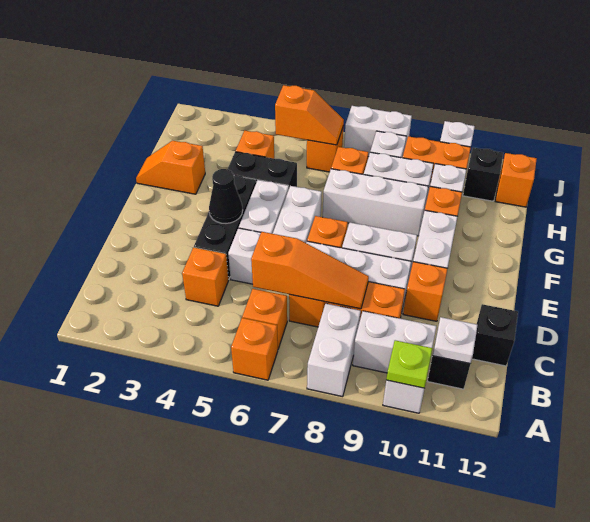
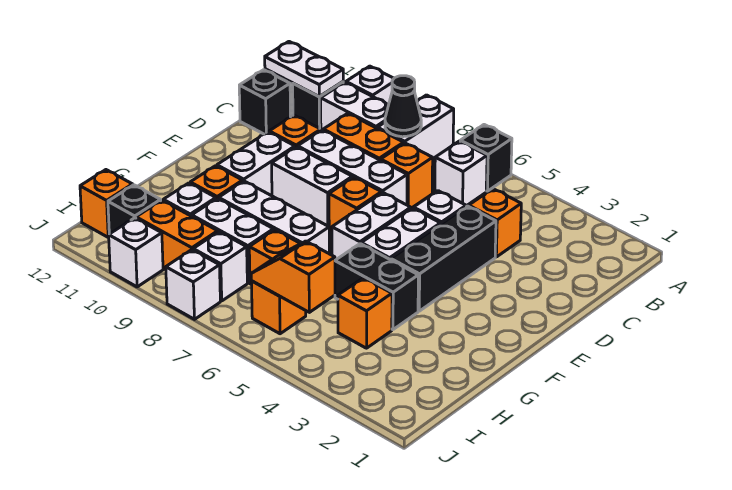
orange brick A6 level 1 -> black brick A6 level 1
lime plate A10 level 2 -> none
orange brick B6 level 1 -> white brick B6 level 1
white plate B11 level 2 -> white plate B11:B12 level 2
orange slope C6:C8 level 2 top 6 -> none
black cone E4 level 2 -> black cone B8 level 2
orange slope G1:G2 level 1 top 2 -> none
white brick J7:J8 level 1 -> white brick J8 level 1

